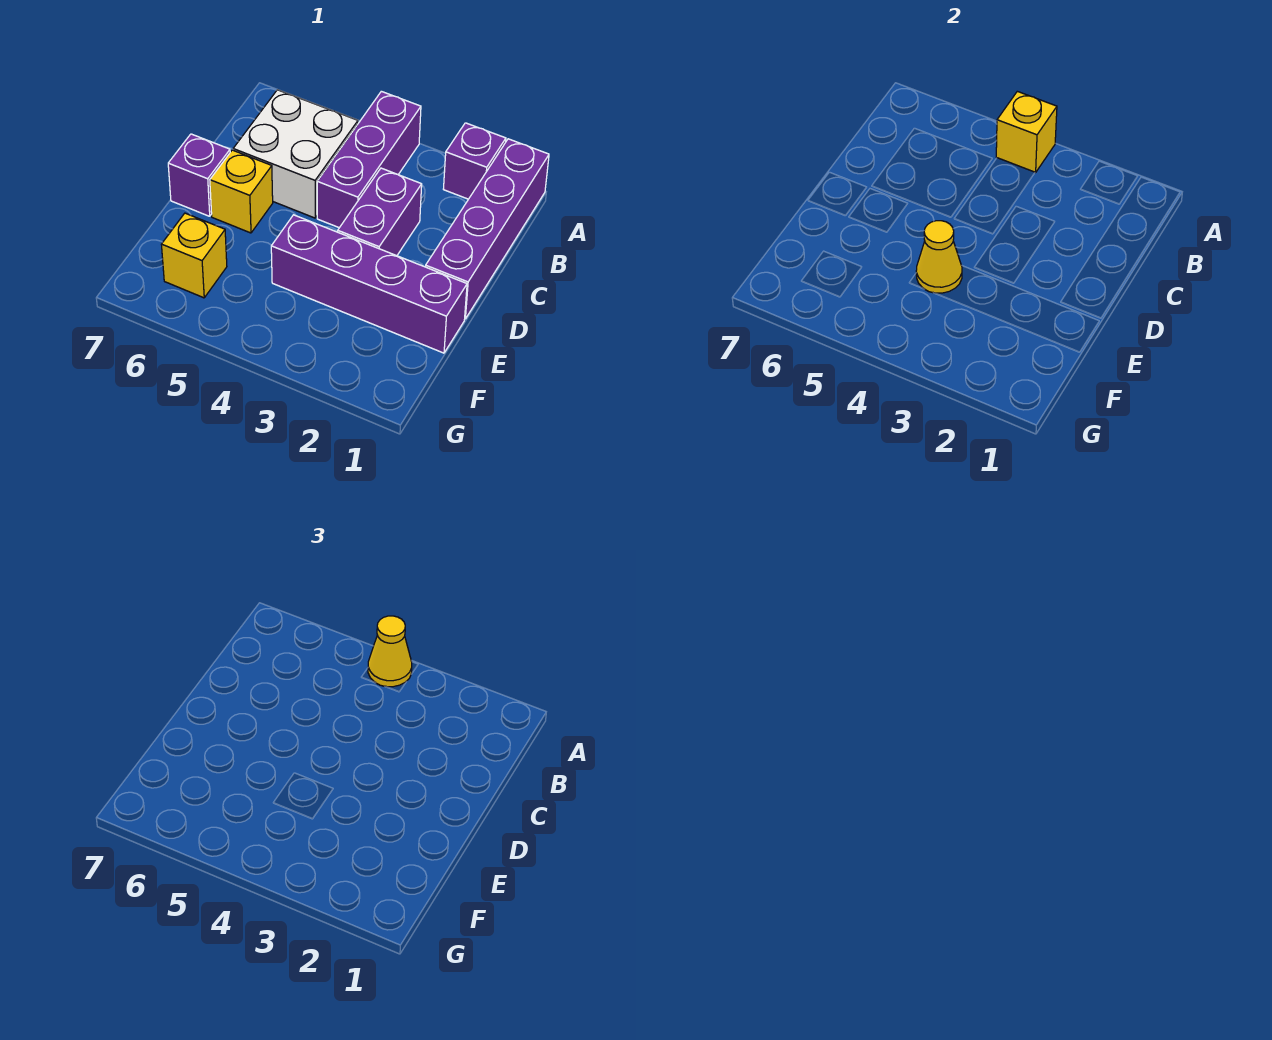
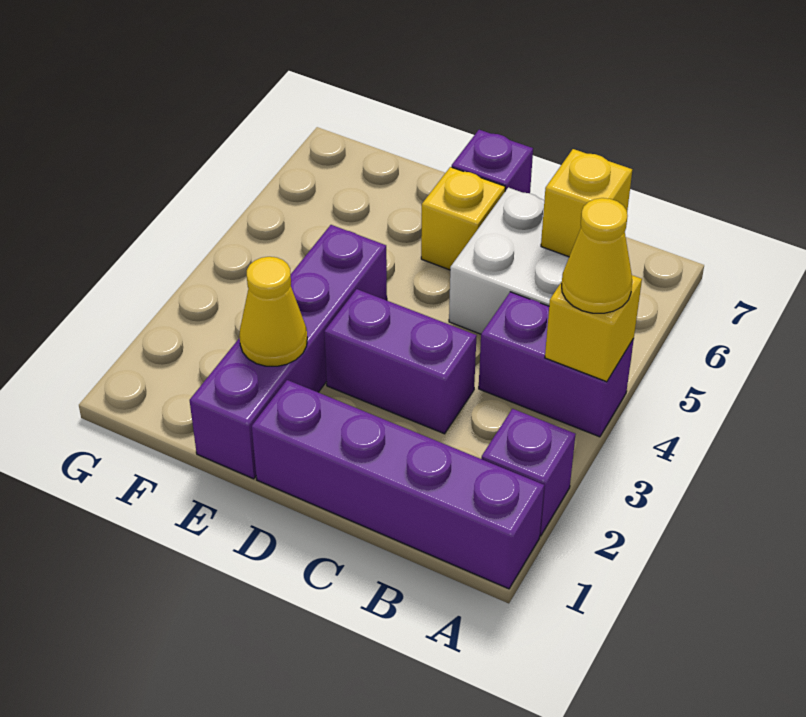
purple brick A4:C4 level 1 -> purple brick A4:B4 level 1
yellow cone E4 level 2 -> yellow cone E2 level 2
yellow brick F6 level 1 -> yellow brick B6 level 2

